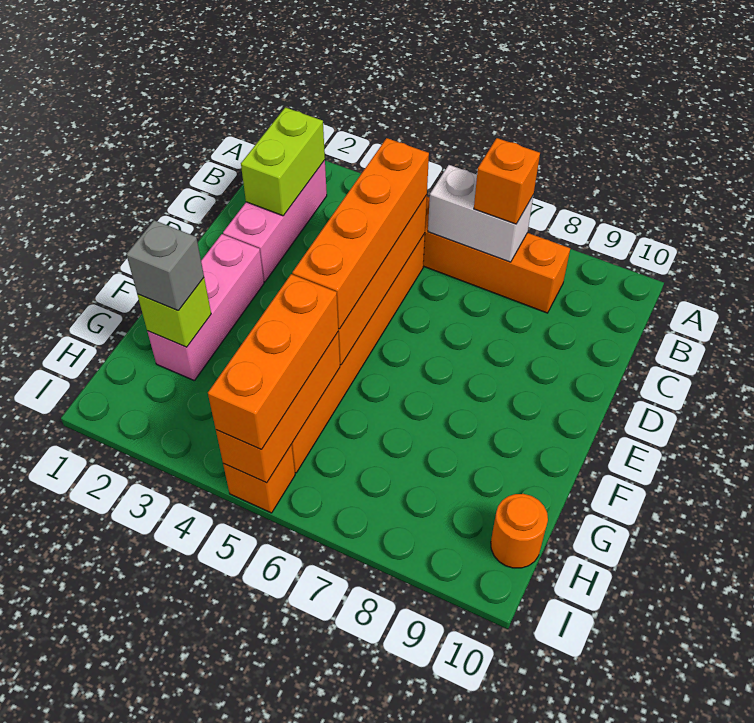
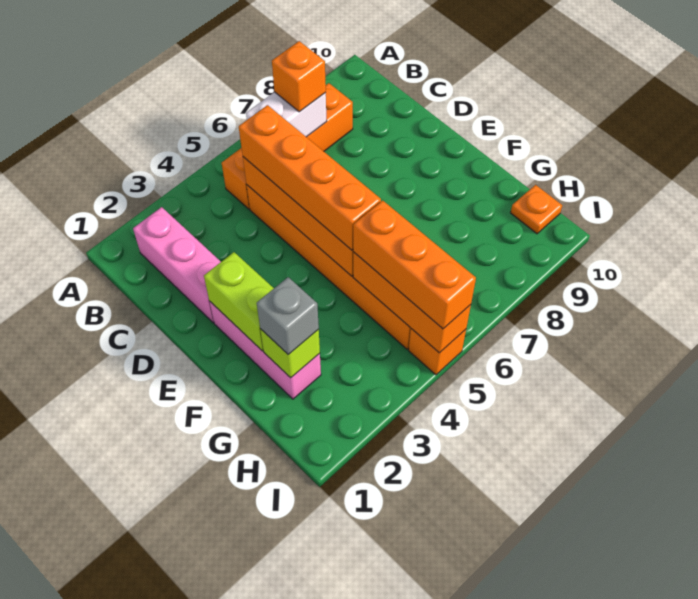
lime brick B2:C2 level 2 -> lime brick E2:F2 level 2
orange round brick H10 level 1 -> orange plate H10 level 1

